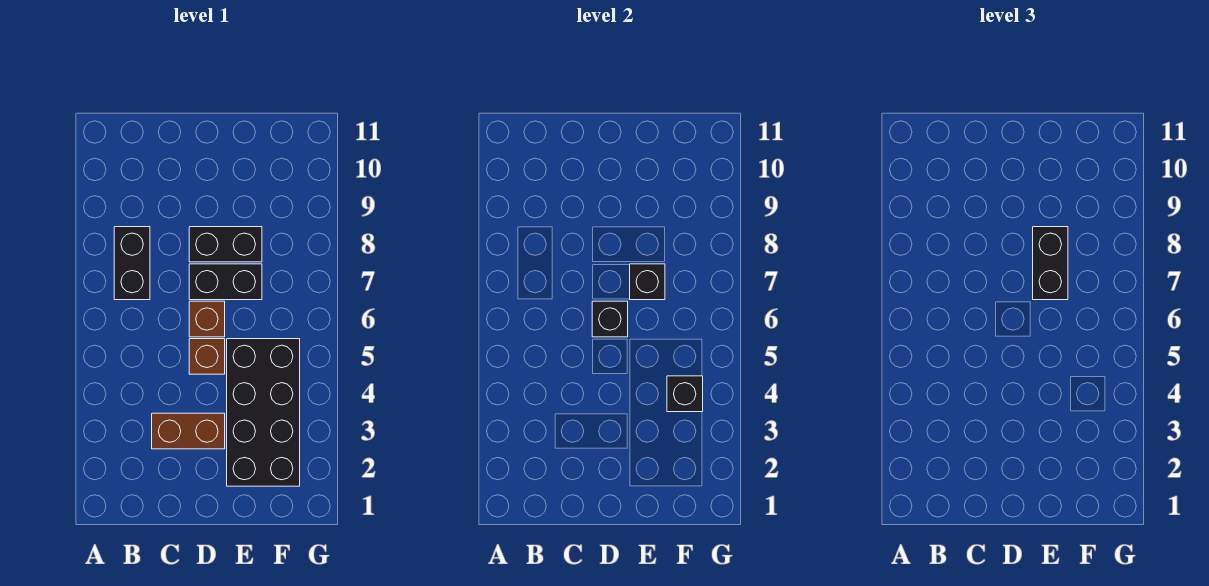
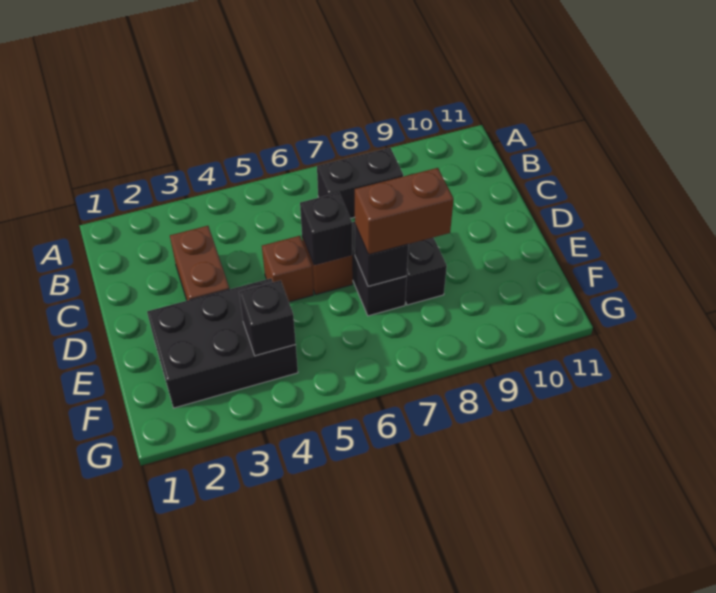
black brick E2:F5 level 1 -> black brick E2:F4 level 1
black brick E7:E8 level 3 -> brown brick E7:E8 level 3

